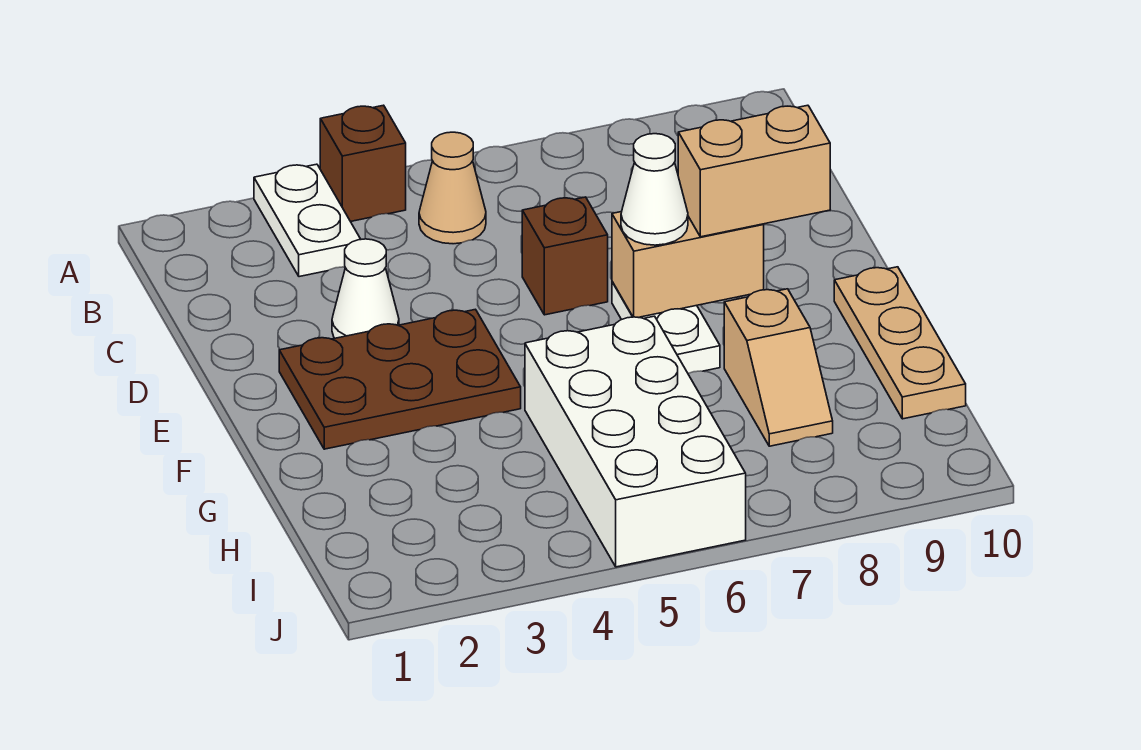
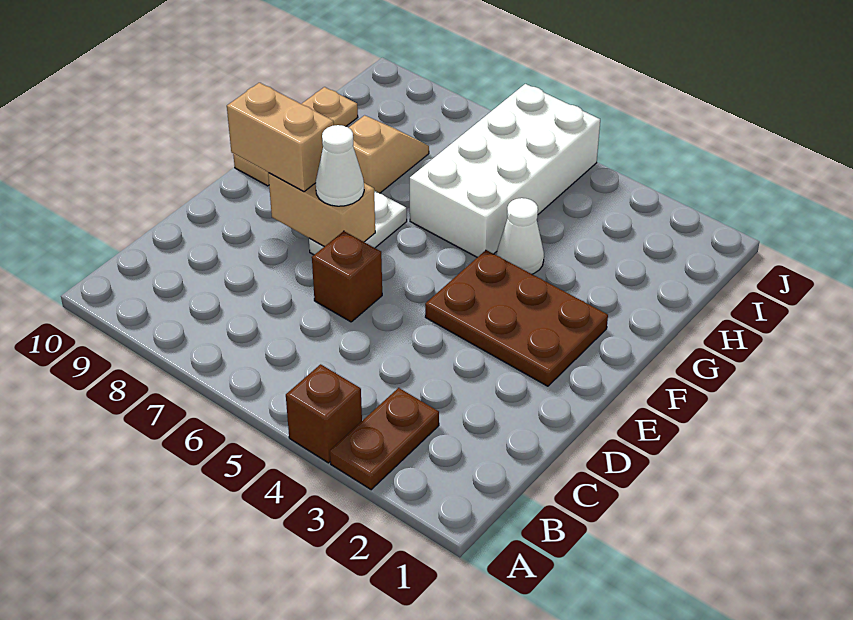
white plate A3:B3 level 1 -> brown plate A3:B3 level 1
tan cone B5 level 1 -> none
white cone D3 level 1 -> white cone G4 level 1

